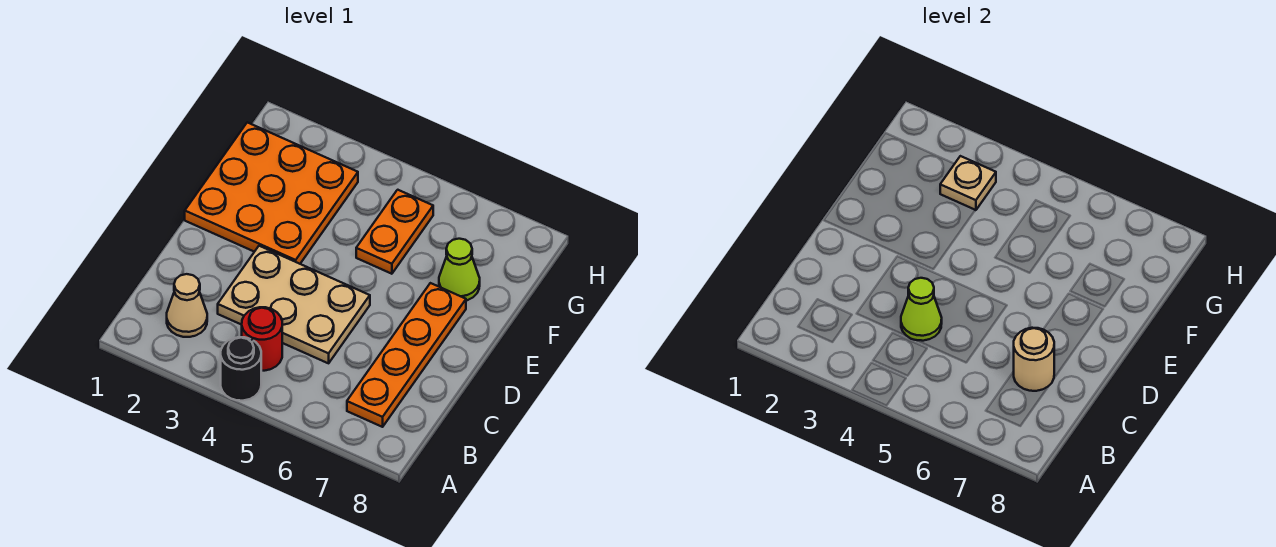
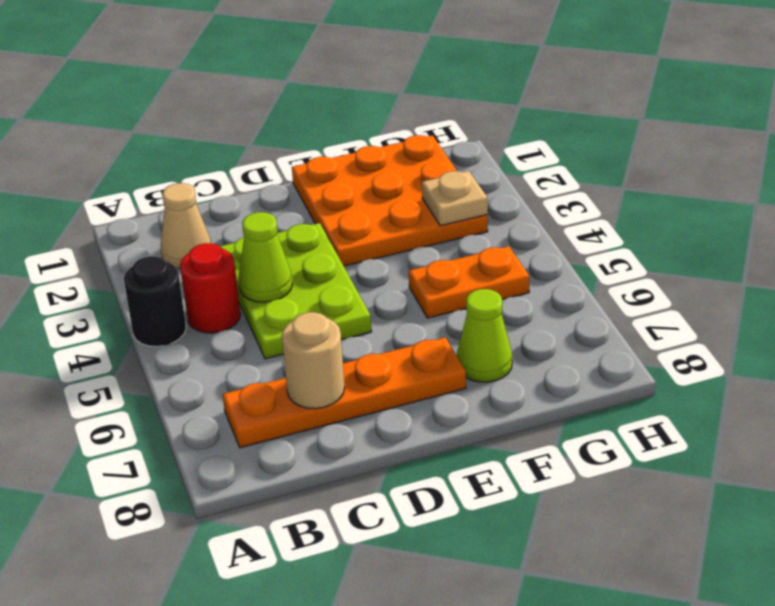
tan plate C3:D5 level 1 -> lime plate C3:D5 level 1

